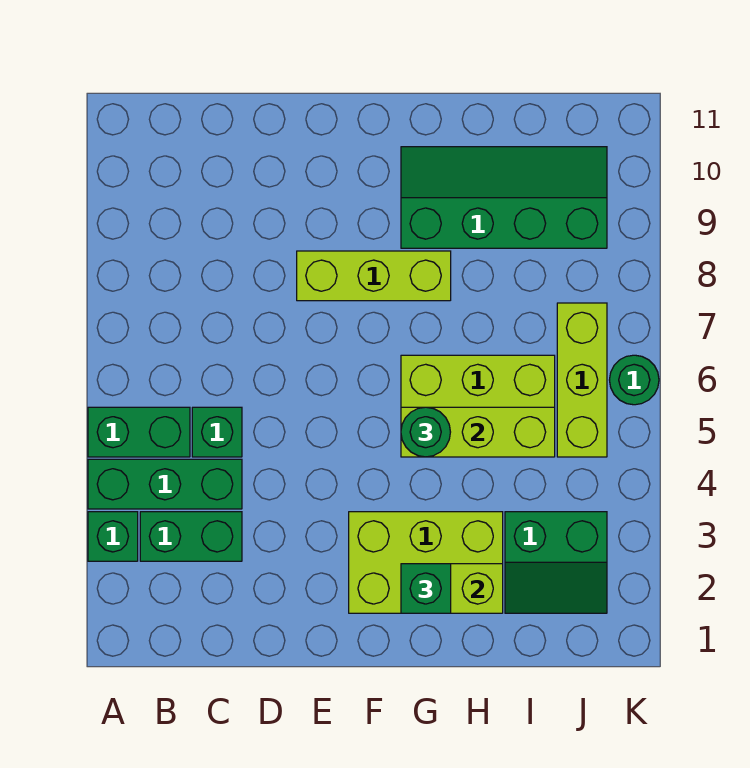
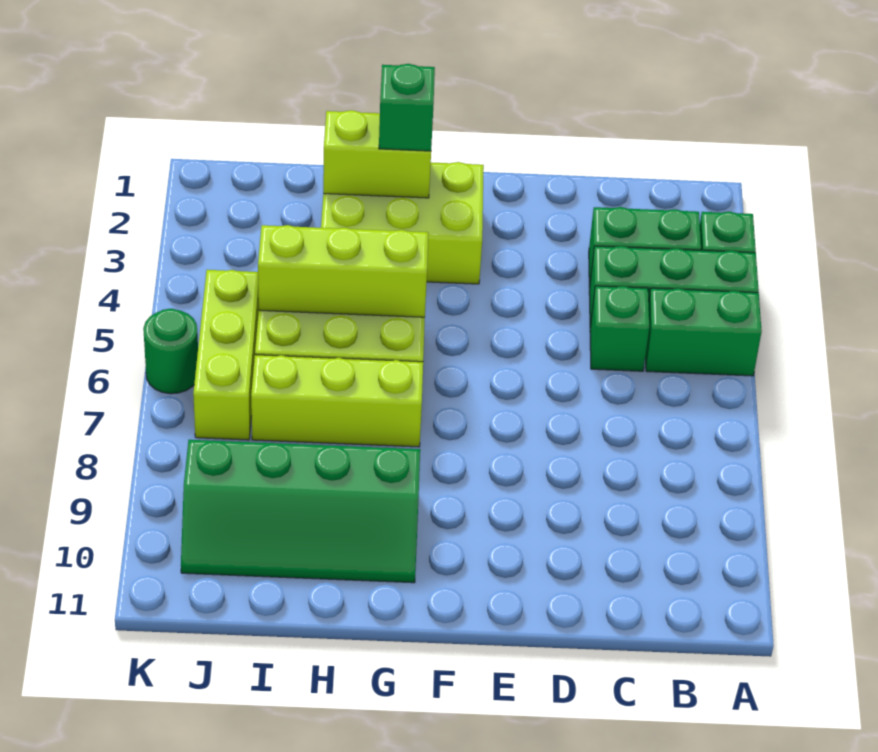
lime brick E8:G8 level 1 -> lime brick G7:I7 level 1
green round brick G5 level 3 -> none
green slope I2:J3 level 1 top 3 -> none

